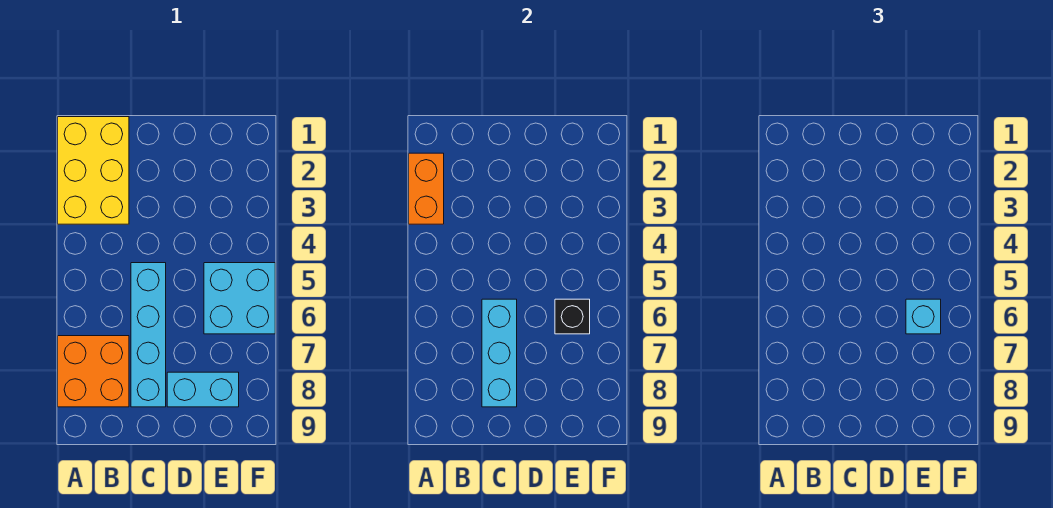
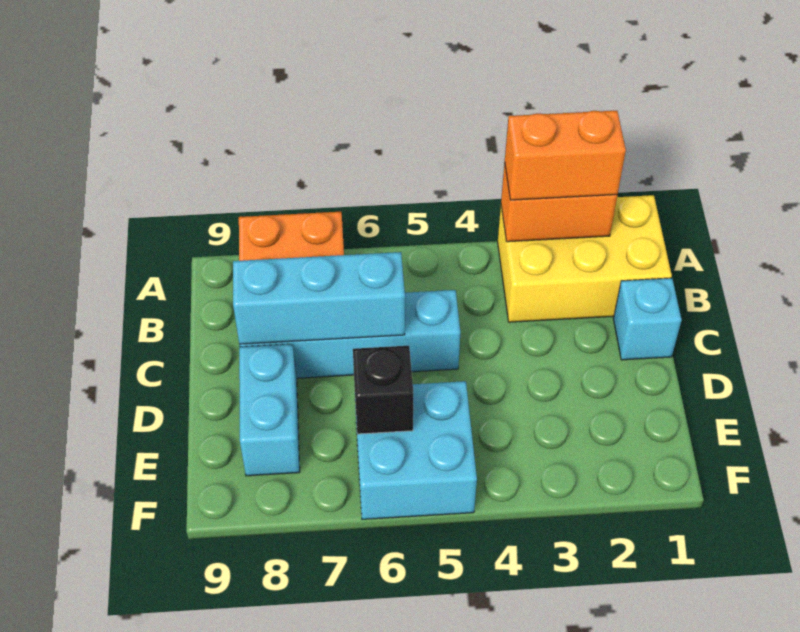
none -> orange brick A2:A3 level 3
cyan brick E6 level 3 -> cyan brick C1 level 1

